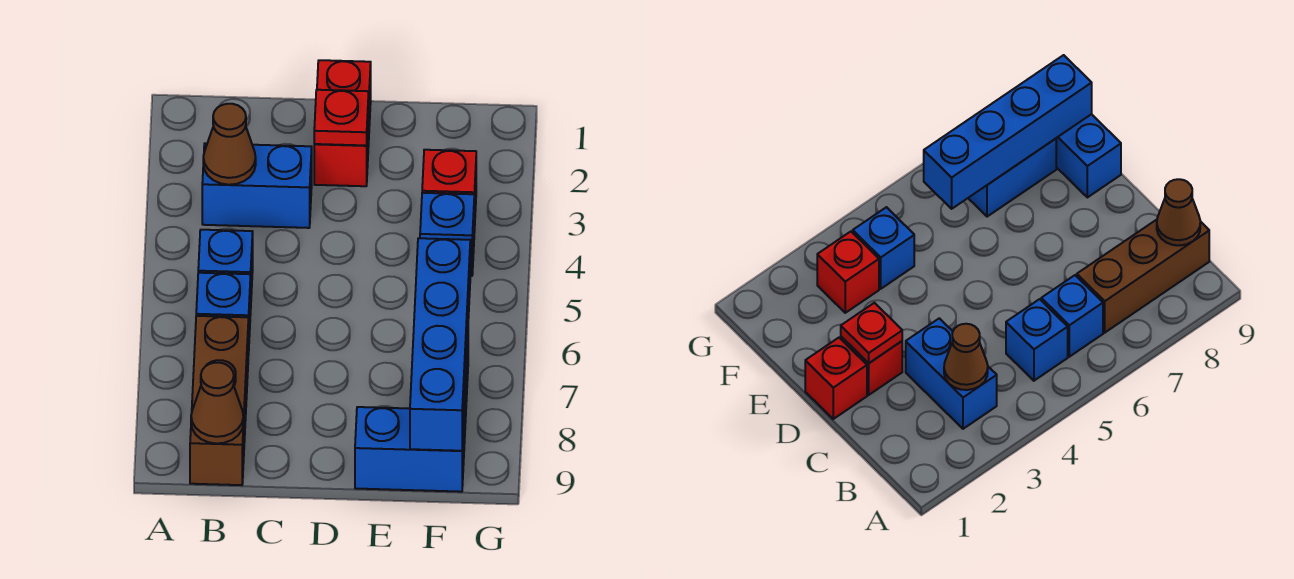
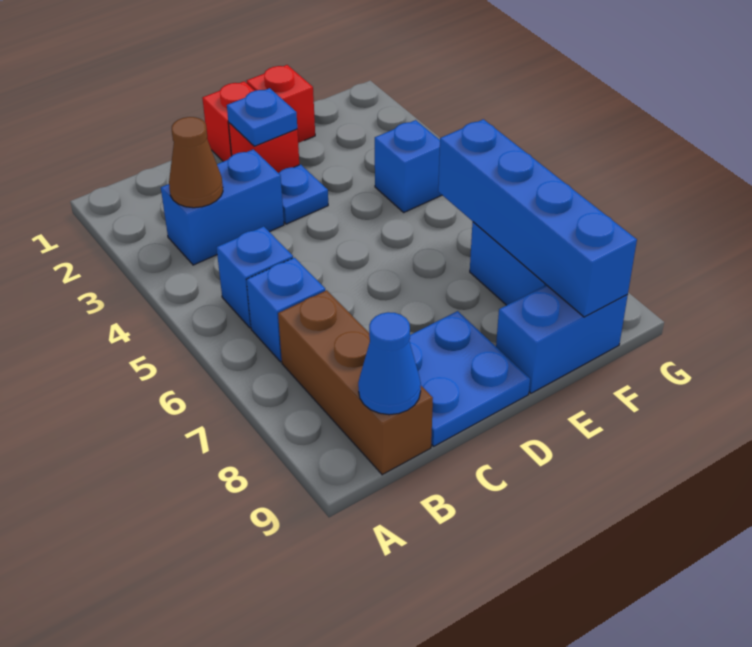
brown cone B9 level 2 -> blue cone B9 level 2
none -> blue plate C8:D9 level 1
red plate D2 level 2 -> blue plate D2 level 2
none -> blue plate D3 level 1
red brick F3 level 1 -> red brick E1 level 1

